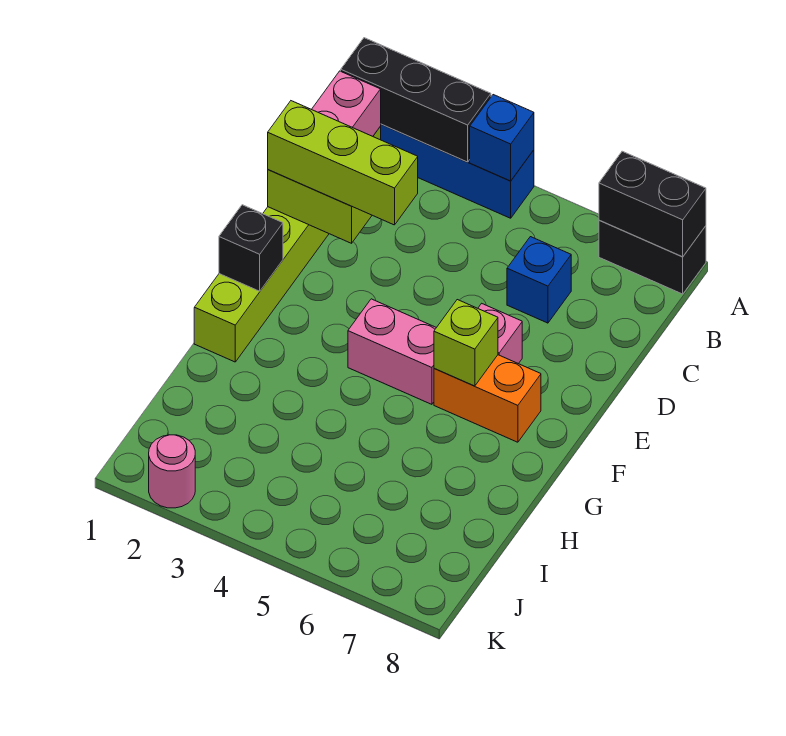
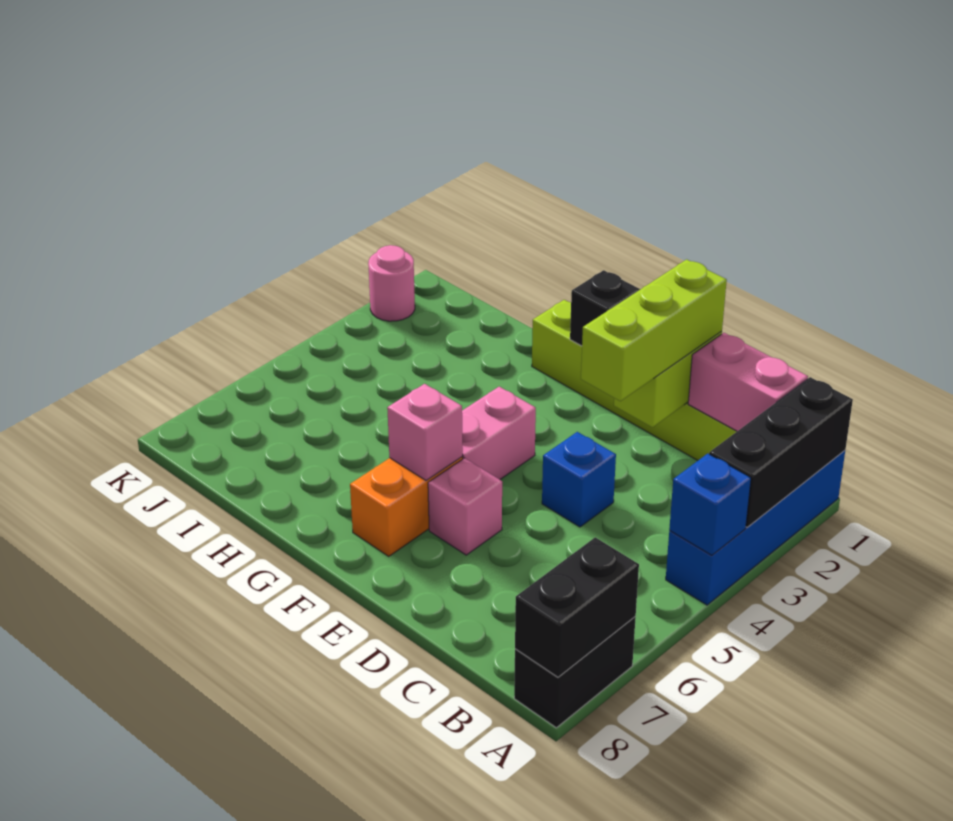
blue brick C6 level 1 -> blue brick D4 level 1
lime brick F6 level 2 -> pink brick F6 level 2

